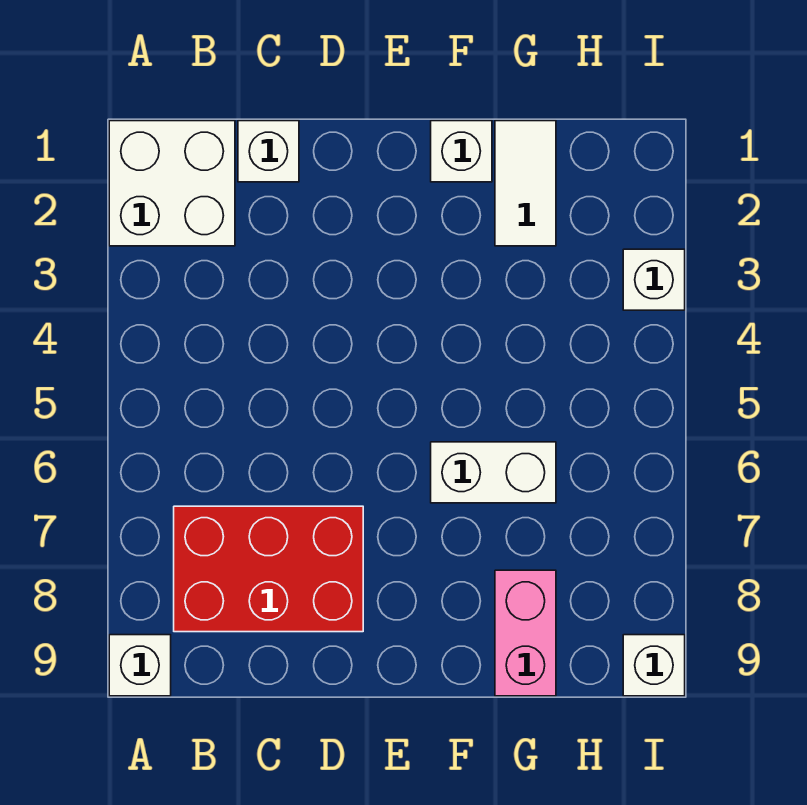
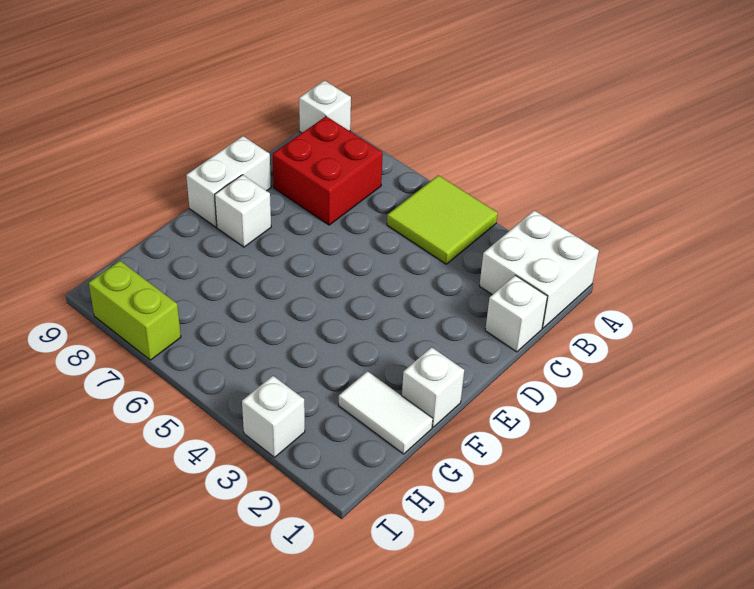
none -> lime tile A4:B5 level 1
red brick B7:D8 level 1 -> red brick B7:C8 level 1
white brick F6:G6 level 1 -> white brick D9:E9 level 1
pink brick G8:G9 level 1 -> none
none -> lime brick I7:I8 level 1
white brick I9 level 1 -> white brick E8 level 1

